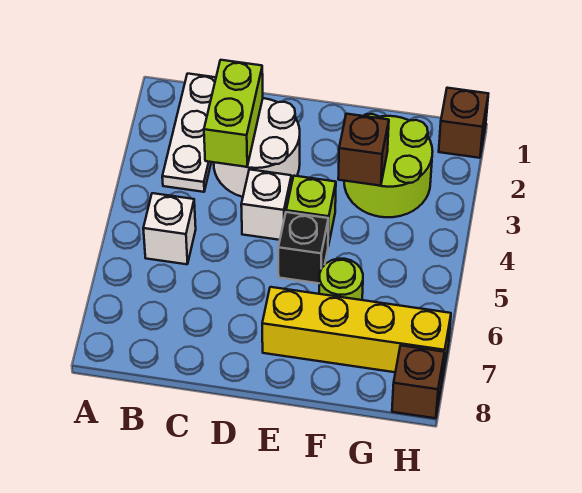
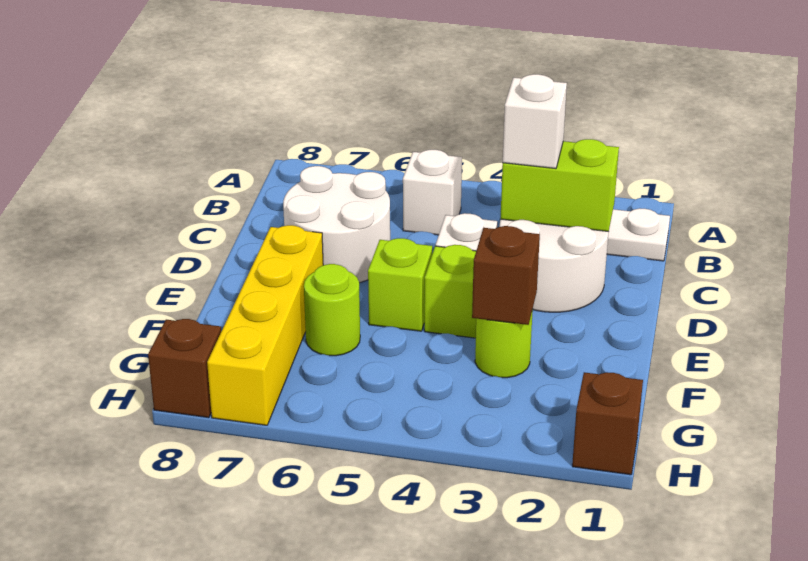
none -> white brick C3 level 3
none -> white round brick C6:D7 level 1
black brick E5 level 1 -> lime brick E5 level 1
lime round brick F2:G3 level 1 -> lime round brick F3 level 1

